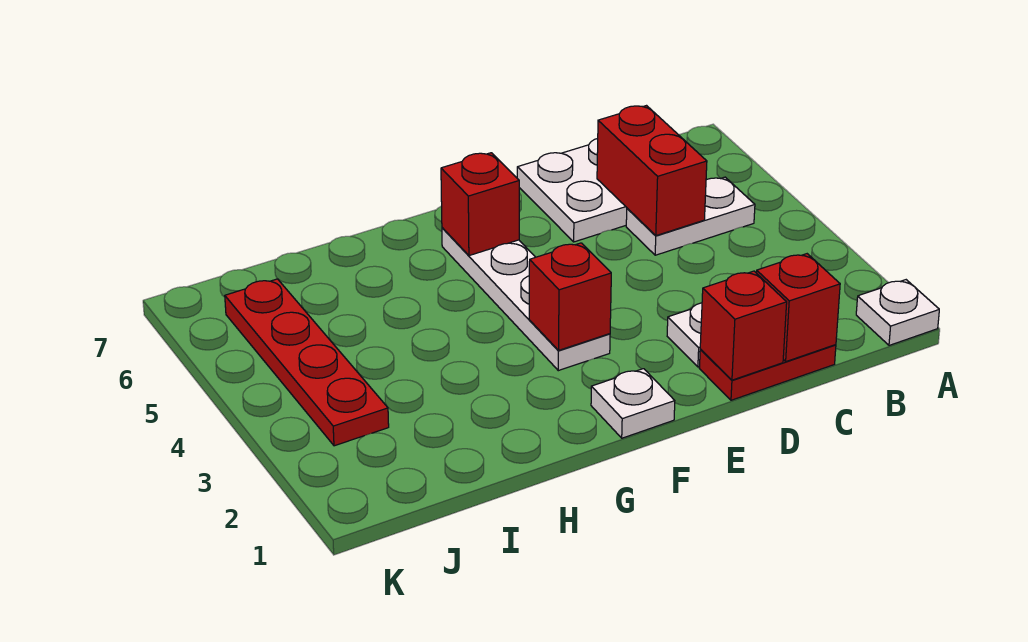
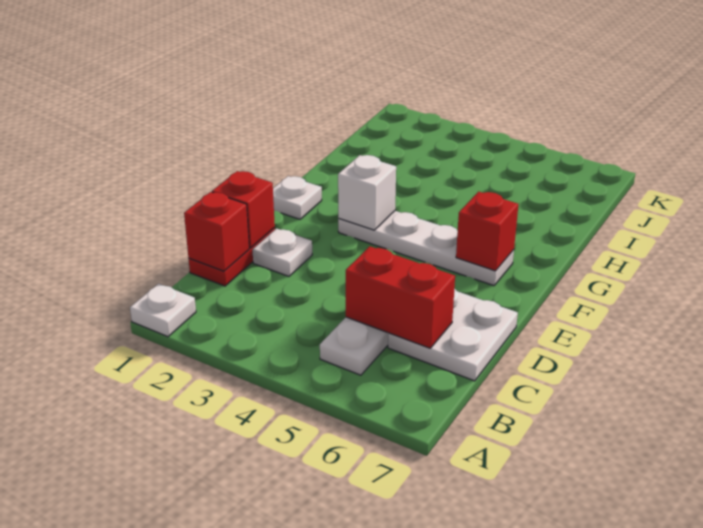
red brick F3 level 2 -> white brick F3 level 2
red plate J3:J6 level 1 -> none

